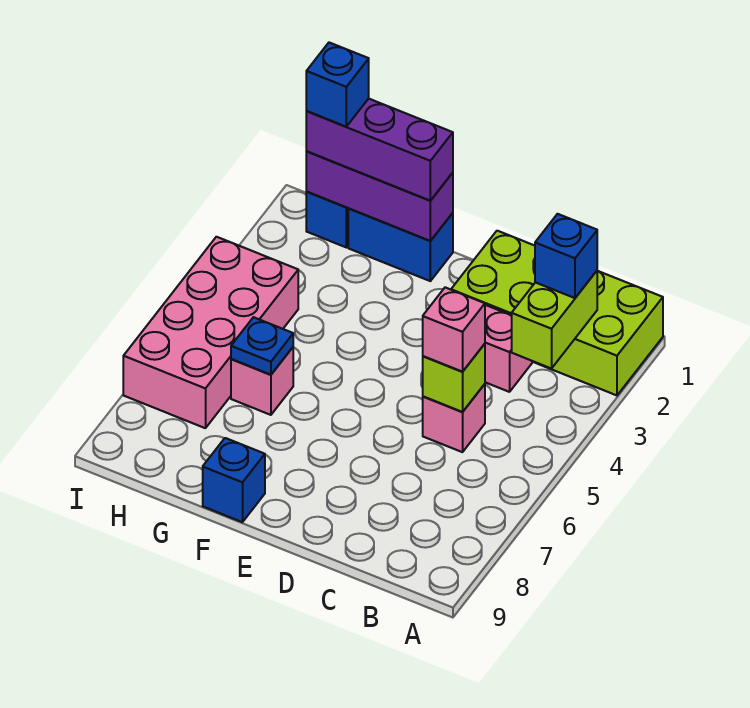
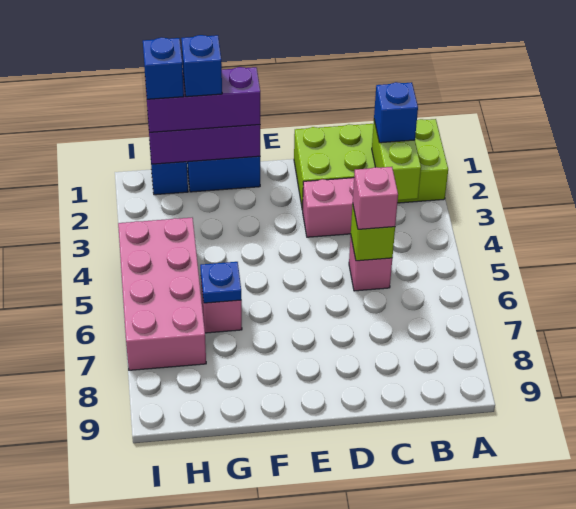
blue brick F9 level 1 -> blue brick G1 level 4

